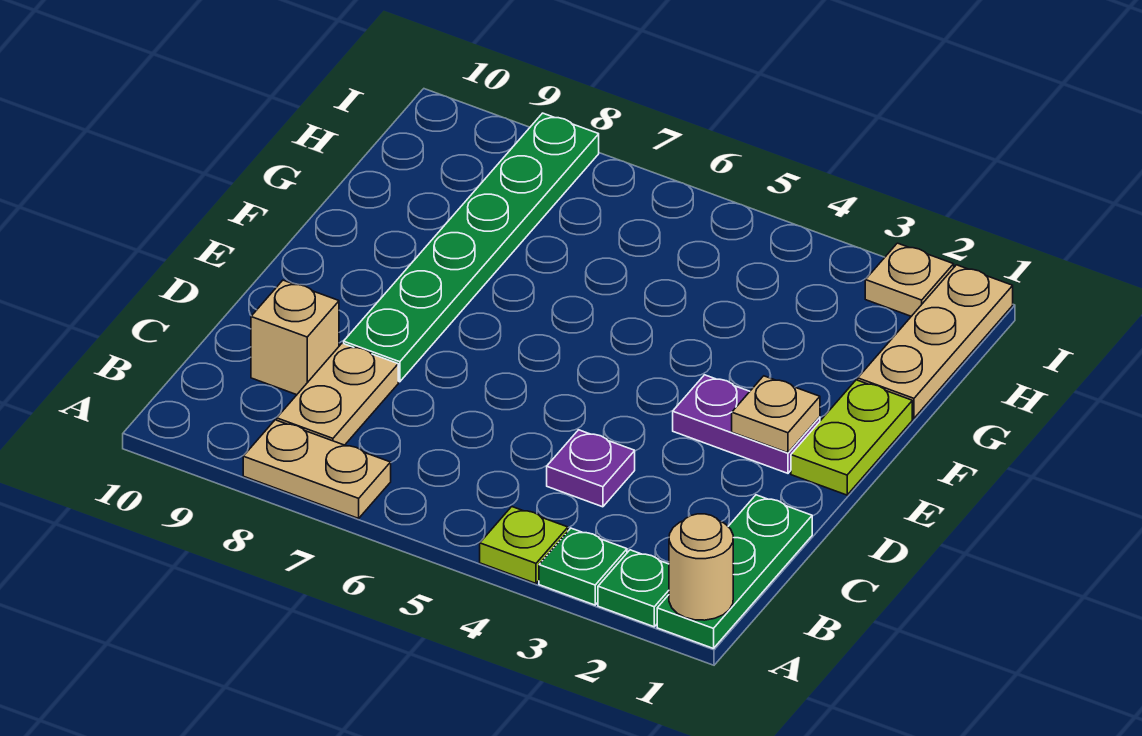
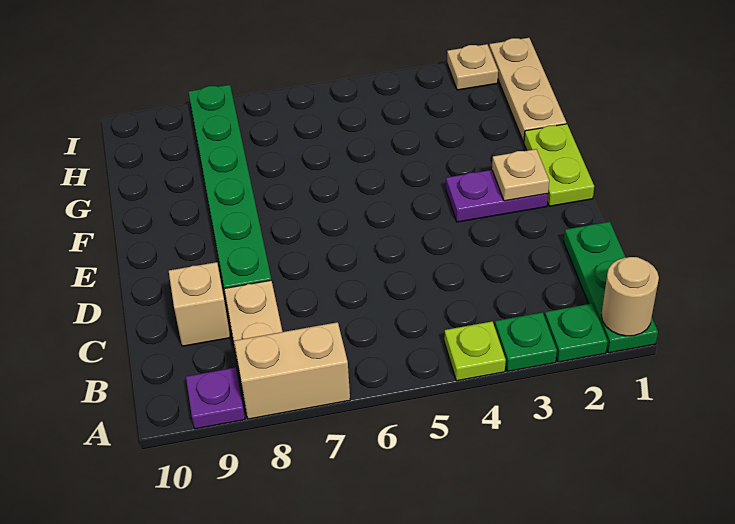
tan plate A7:A8 level 1 -> tan brick A7:A8 level 1
purple plate C4 level 1 -> purple plate A9 level 1

